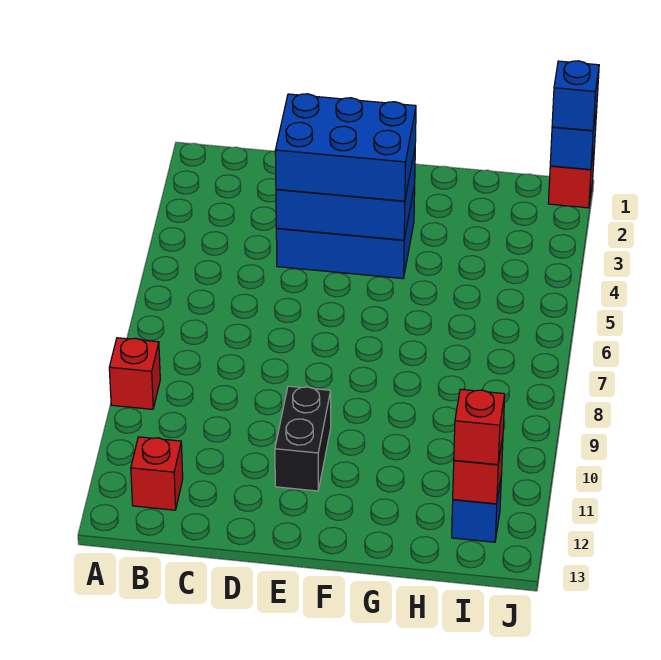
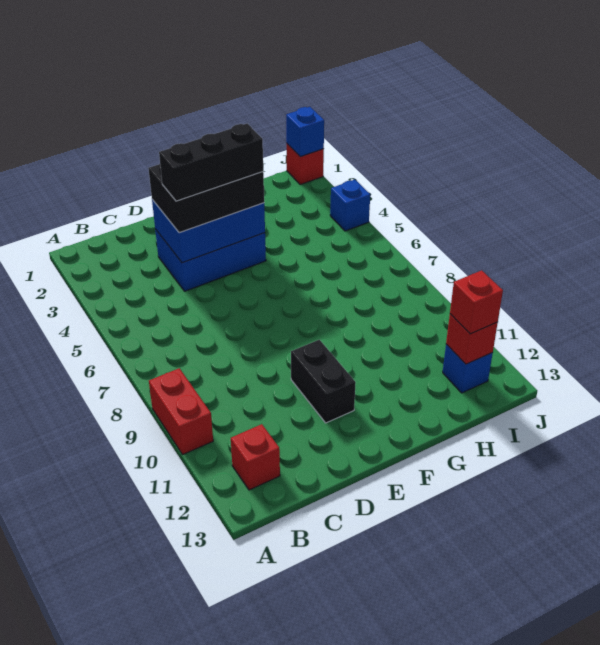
red brick A9 level 1 -> red brick A9:A10 level 1
blue brick D3:F4 level 3 -> black brick D3:F4 level 3
none -> black brick D4:F4 level 4
blue brick J1 level 3 -> blue brick J4 level 1

